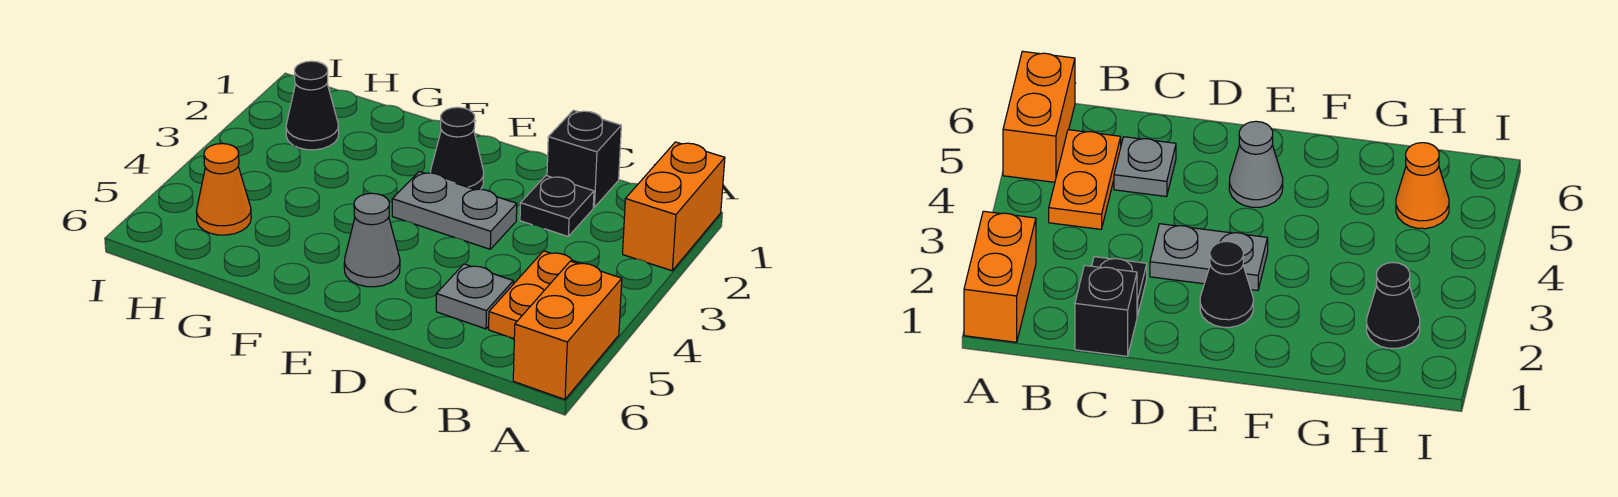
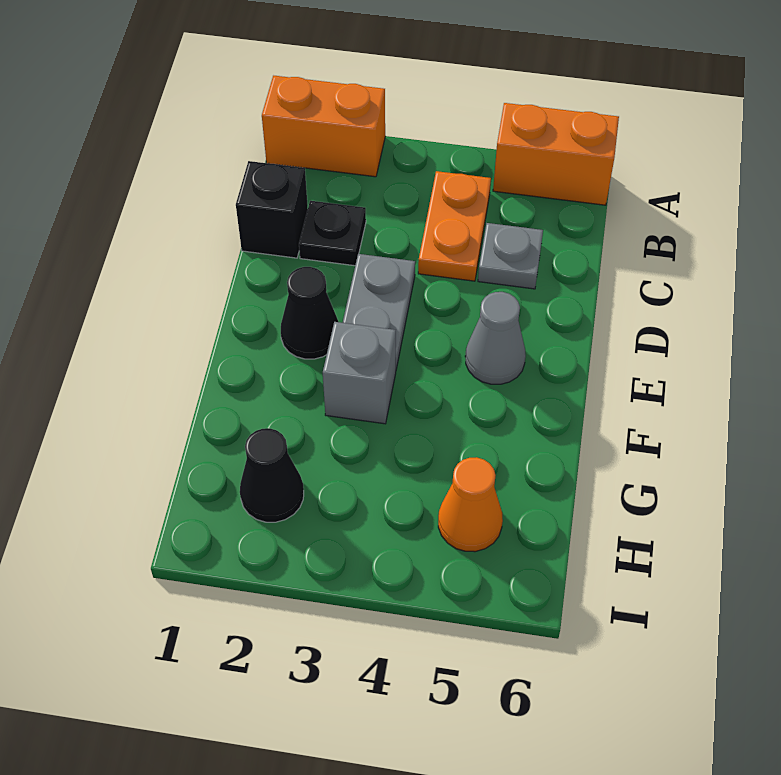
orange plate B4:B5 level 1 -> orange plate B4:C4 level 1
none -> grey brick F3 level 1

